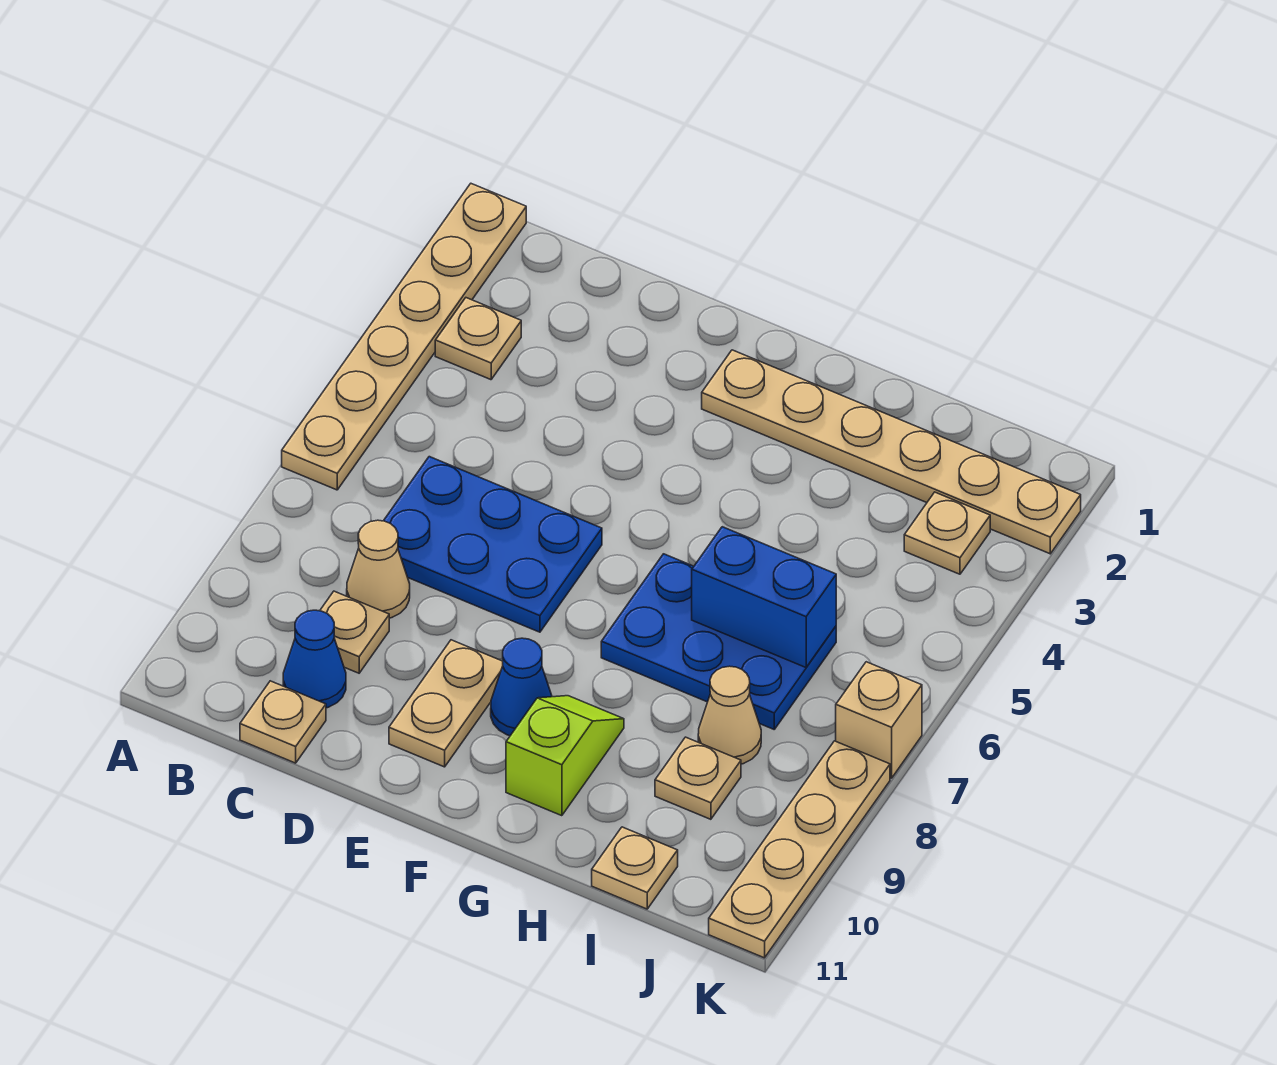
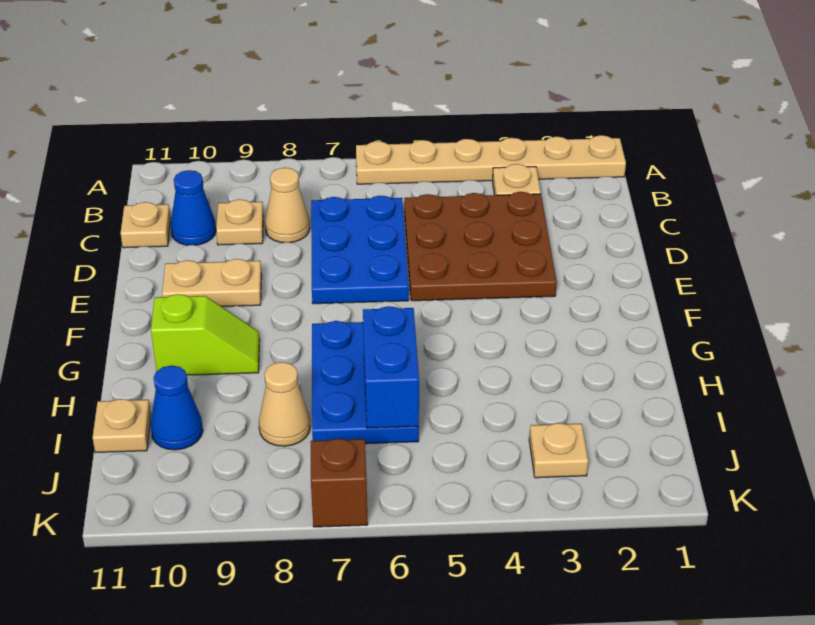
none -> brown plate C3:E5 level 1
tan plate F2:K2 level 1 -> none
blue cone F9 level 1 -> blue cone I10 level 1
tan plate I9 level 1 -> none
tan brick K7 level 1 -> brown brick K7 level 1
tan plate K8:K11 level 1 -> none

